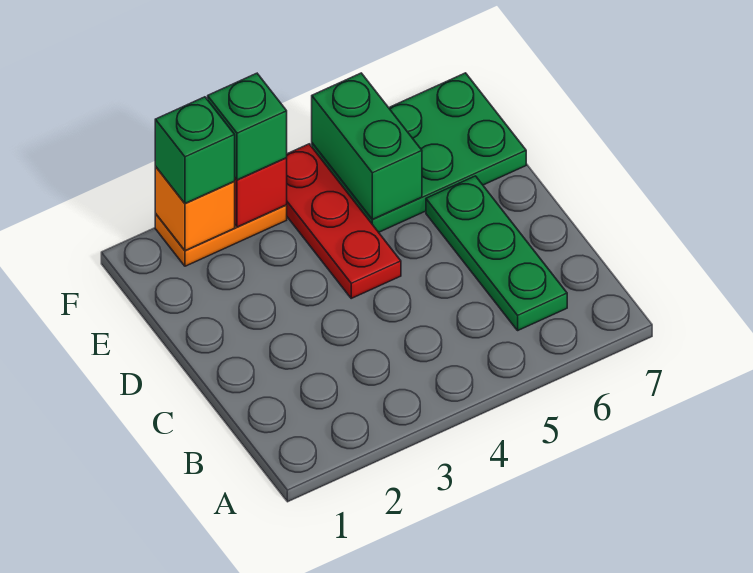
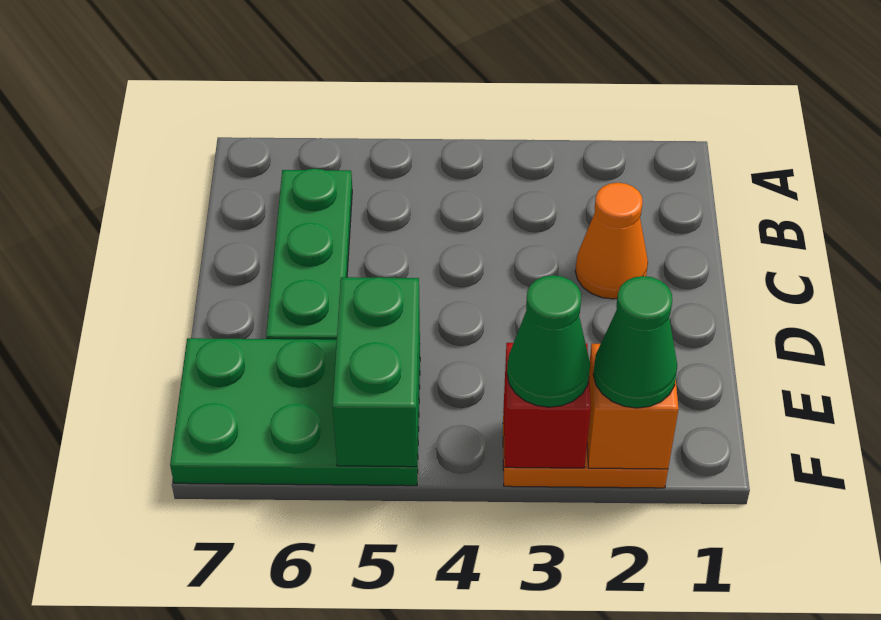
none -> orange cone C2 level 1
red plate D4:F4 level 1 -> none
green brick F2 level 3 -> green cone F2 level 3
green brick F3 level 3 -> green cone F3 level 3

